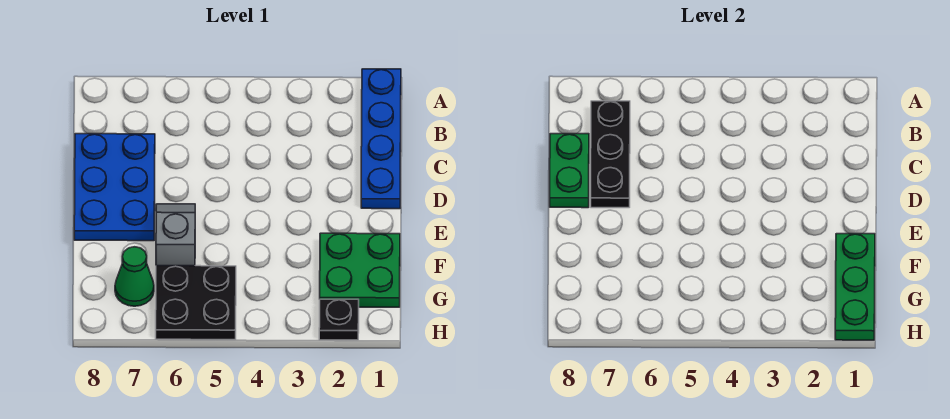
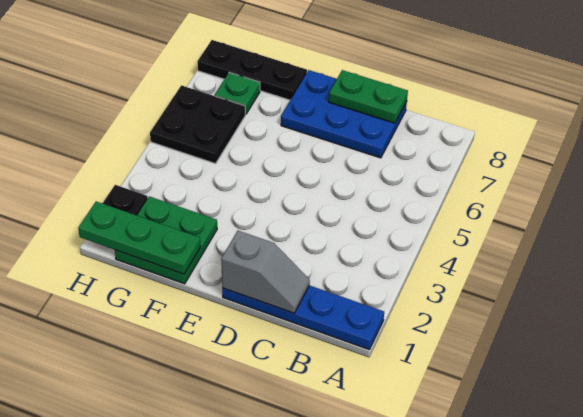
black plate B7:D7 level 2 -> black plate F8:H8 level 1
grey slope E6:F6 level 1 top F -> grey slope C1:D1 level 2 top D
green cone G7 level 1 -> green plate G7 level 1

